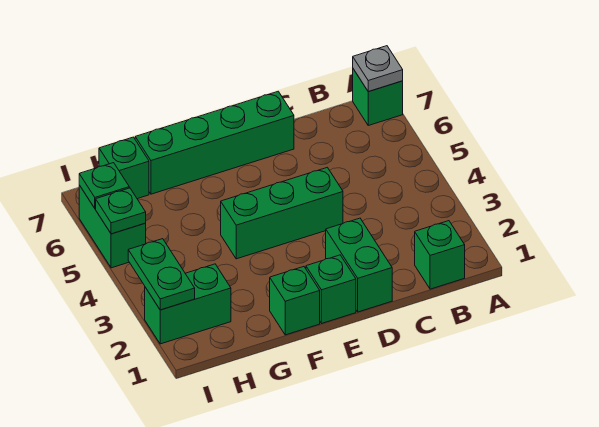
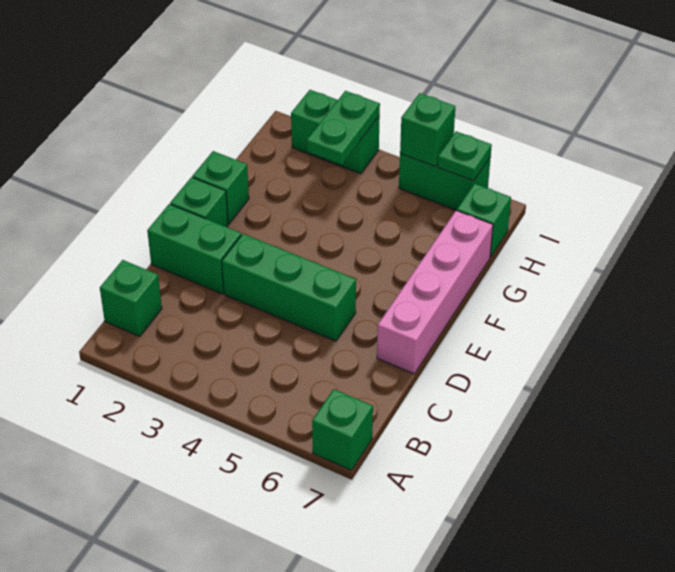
grey plate A7 level 2 -> none
green brick D4:F4 level 1 -> green brick D3:D5 level 1
green brick D7:G7 level 1 -> pink brick D7:G7 level 1
green brick H2:I2 level 1 -> green brick I2:I3 level 1
green plate I2:I3 level 2 -> green plate H3:I3 level 2
green plate I5 level 2 -> green brick I5 level 2

